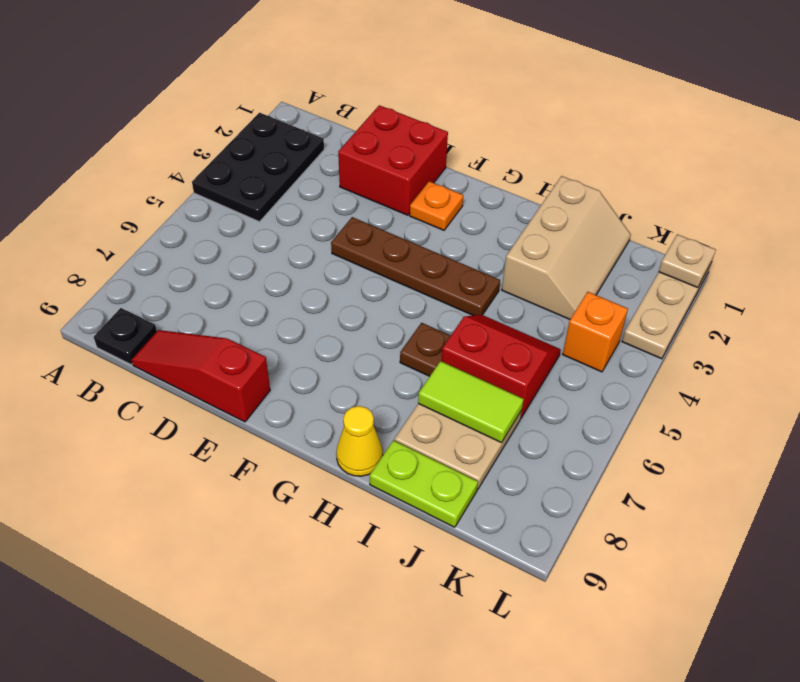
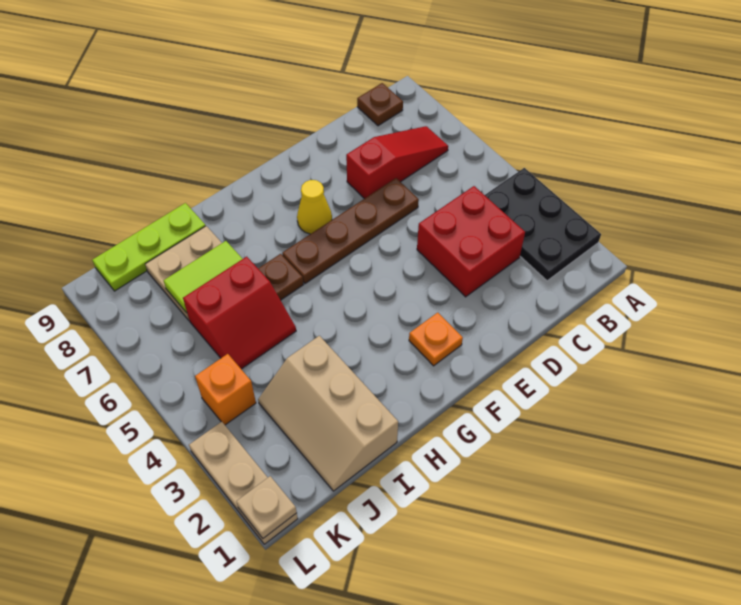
black plate B9 level 1 -> brown plate B9 level 1
red slope C9:E9 level 1 top E -> red slope B7:D7 level 1 top D
red brick D1:E2 level 1 -> red brick C3:D4 level 1
brown plate E4:H4 level 1 -> brown plate D6:G6 level 1
yellow cone H9 level 1 -> yellow cone F7 level 1
lime plate I9:J9 level 1 -> lime plate I9:K9 level 1

